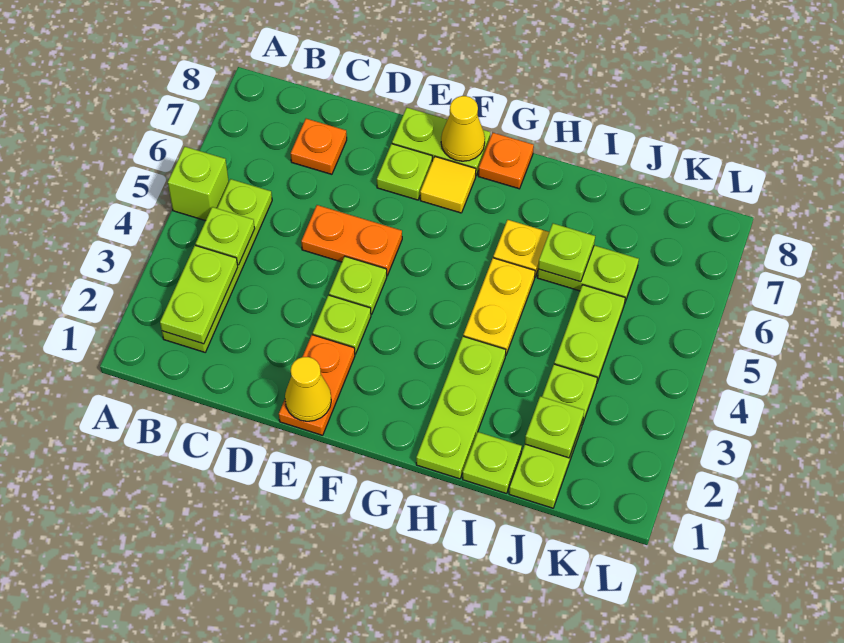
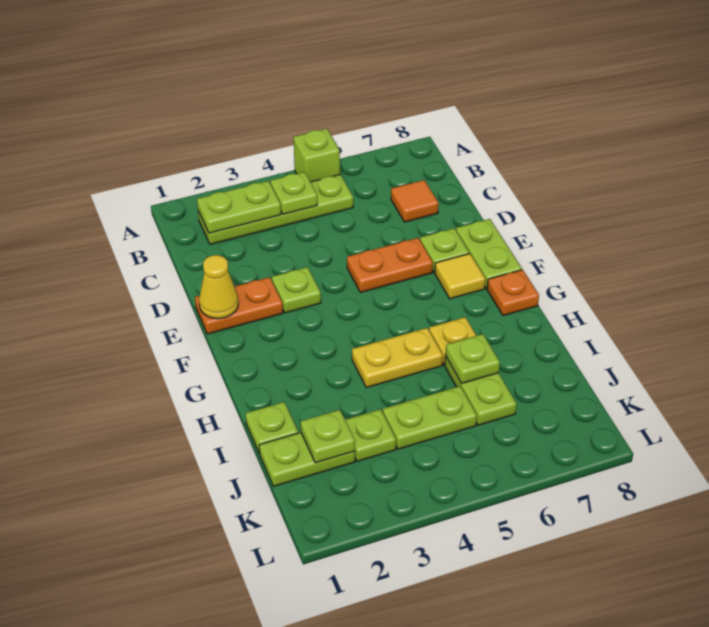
orange plate C7 level 1 -> orange tile C7 level 1
orange plate D5:E5 level 1 -> orange plate E5:E6 level 1
lime plate E4 level 1 -> none
yellow cone F8 level 2 -> none
lime plate H1:H3 level 1 -> none

